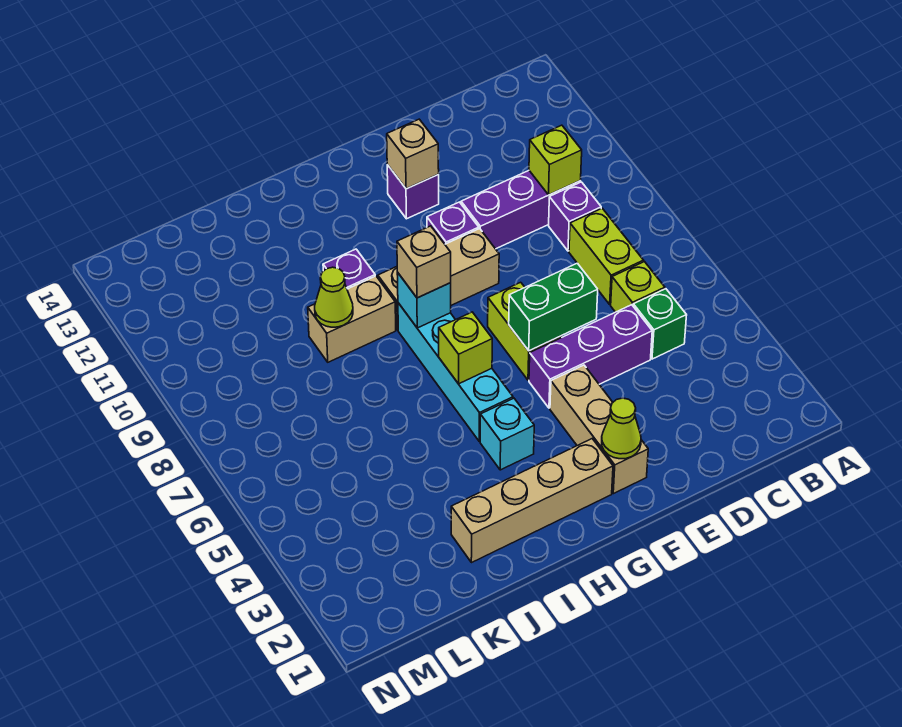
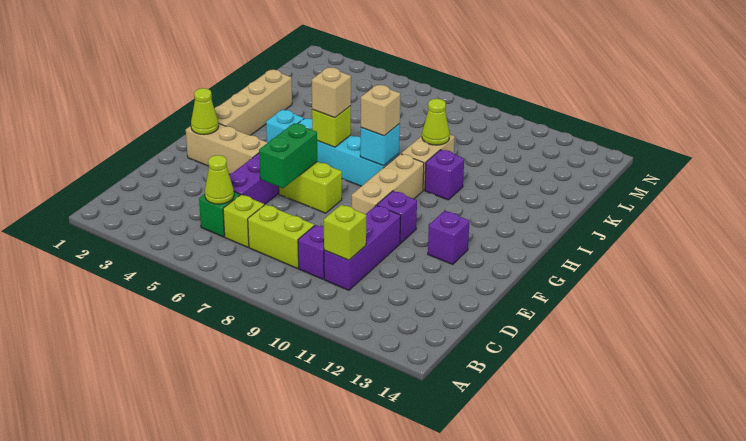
none -> lime cone C5 level 2
tan brick F12 level 2 -> tan brick H6 level 3

